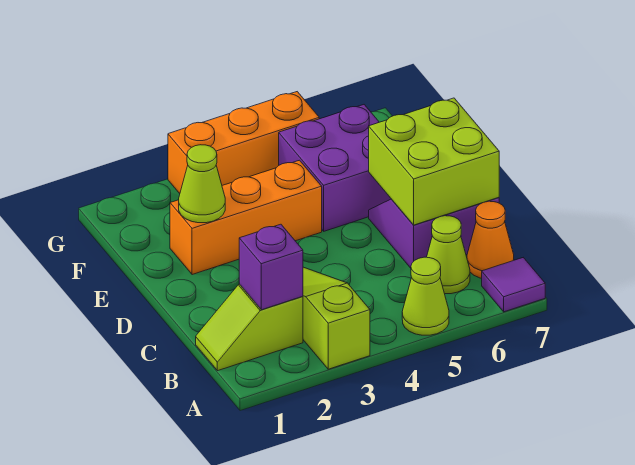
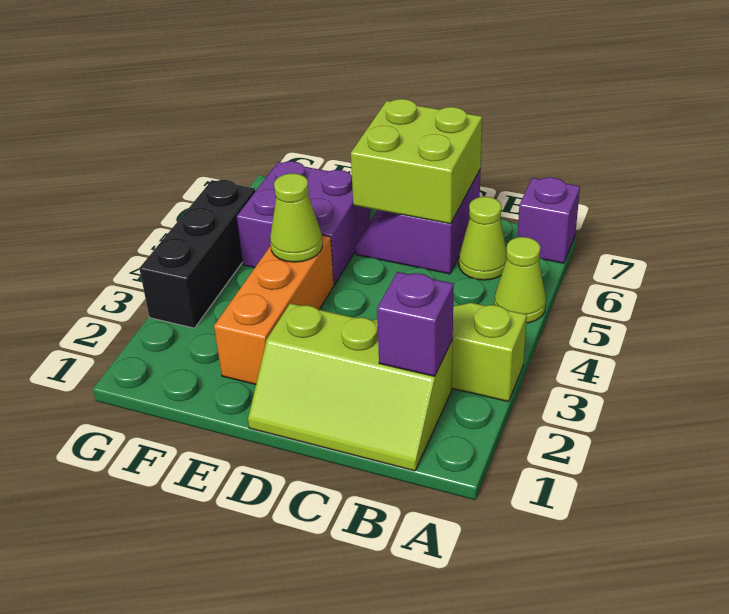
purple tile A7 level 1 -> purple brick A7 level 1
lime slope B1:B2 level 1 top 2 -> lime slope B1:D2 level 1 top 2
orange cone B7 level 1 -> none
lime cone E2 level 2 -> lime cone E4 level 2
orange brick G3:G5 level 1 -> black brick G3:G5 level 1

